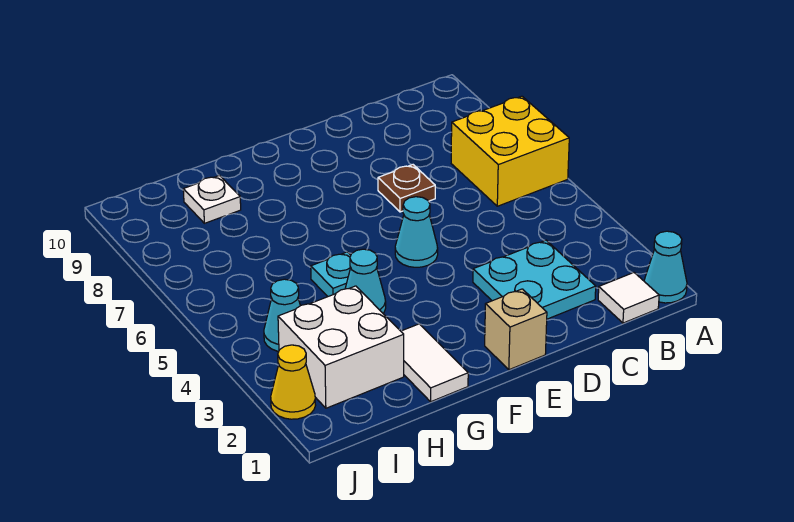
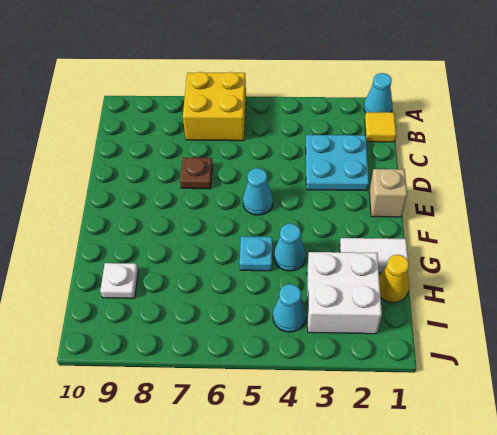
white tile B1 level 1 -> yellow tile B1 level 1
yellow cone J2 level 1 -> yellow cone H1 level 1

